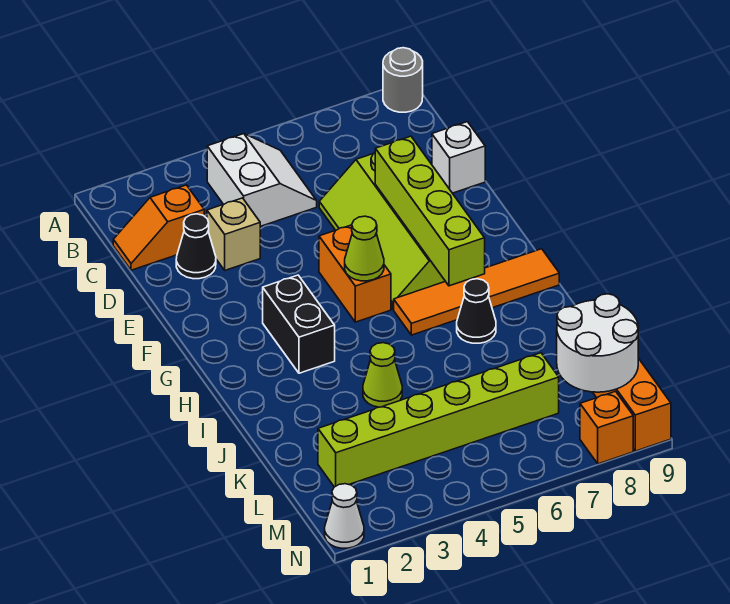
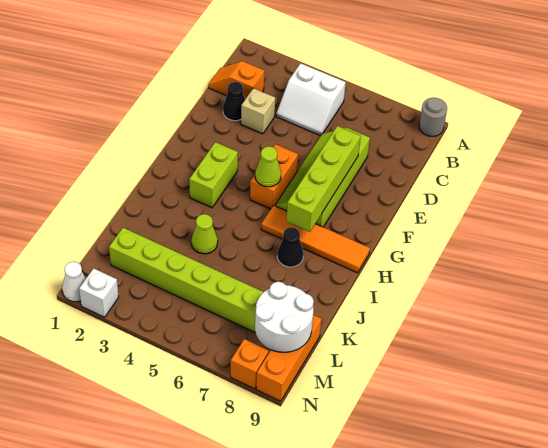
white slope B4:C5 level 1 top 4 -> white slope B4:C5 level 1 top B
white brick D9 level 1 -> white brick N2 level 1
black brick G3:H3 level 1 -> lime brick G3:H3 level 1

